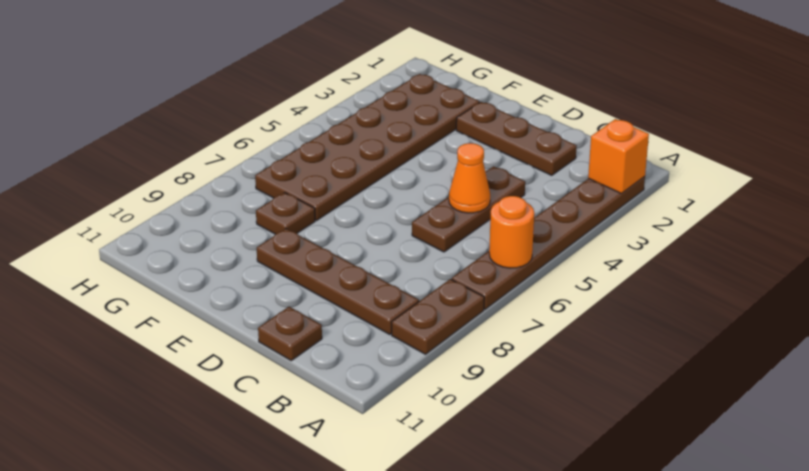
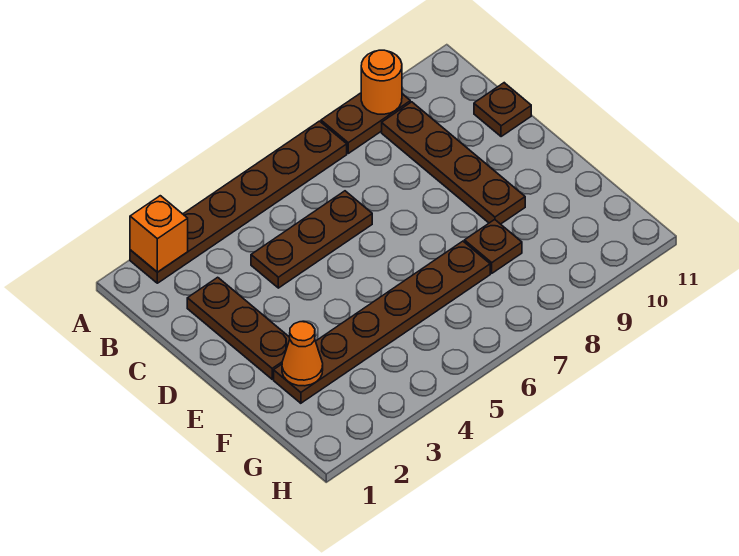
orange round brick A6 level 2 -> orange round brick A9 level 2
orange cone C5 level 2 -> orange cone F2 level 2
brown plate F2:G7 level 1 -> brown plate F2:F7 level 1

